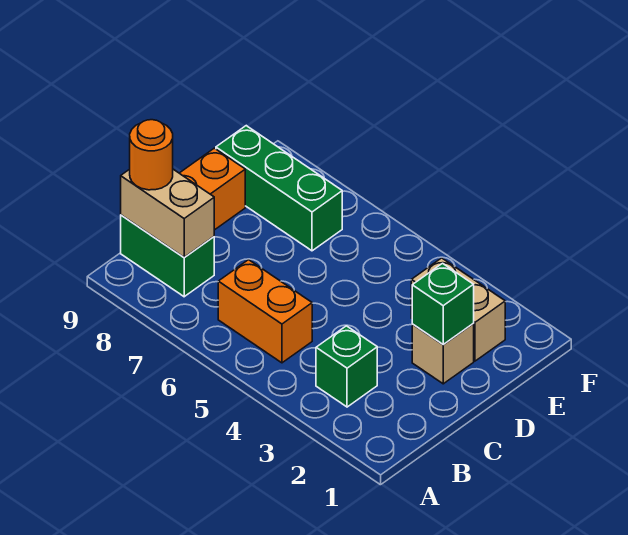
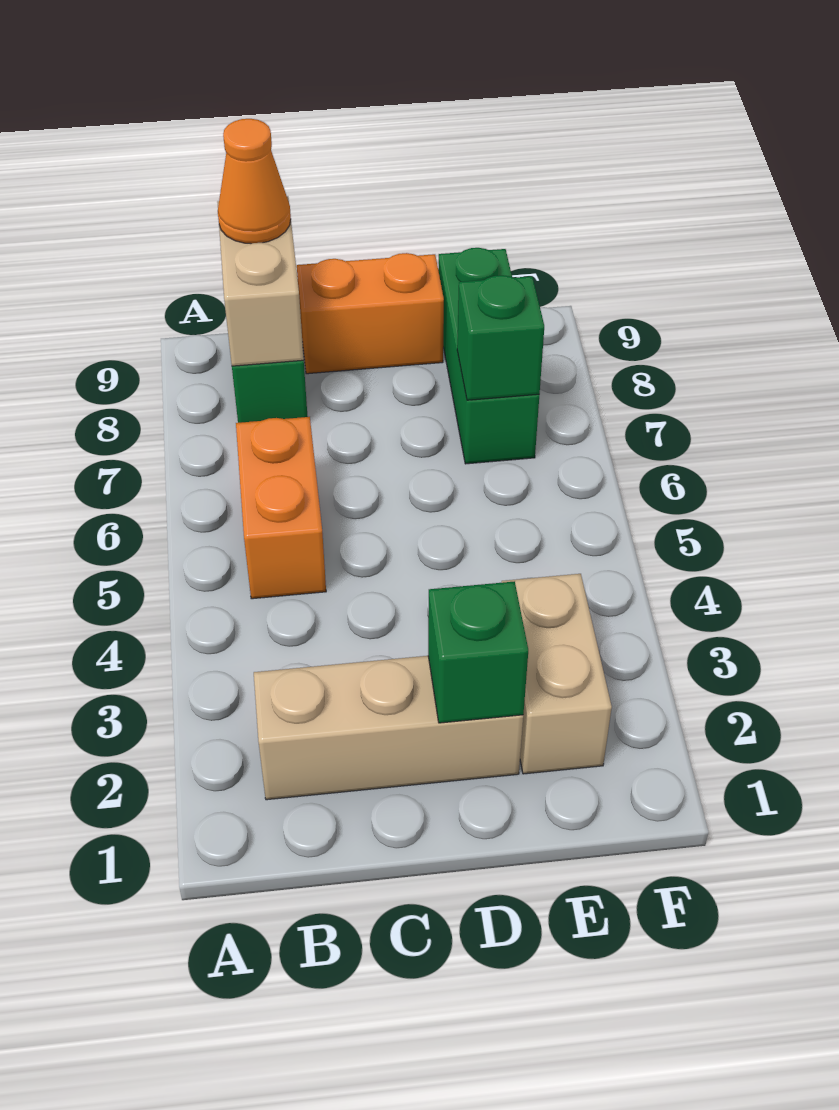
green brick B3 level 1 -> green brick E7 level 2
orange round brick B9 level 3 -> orange cone B9 level 3
tan brick D2 level 1 -> tan brick B2:D2 level 1

